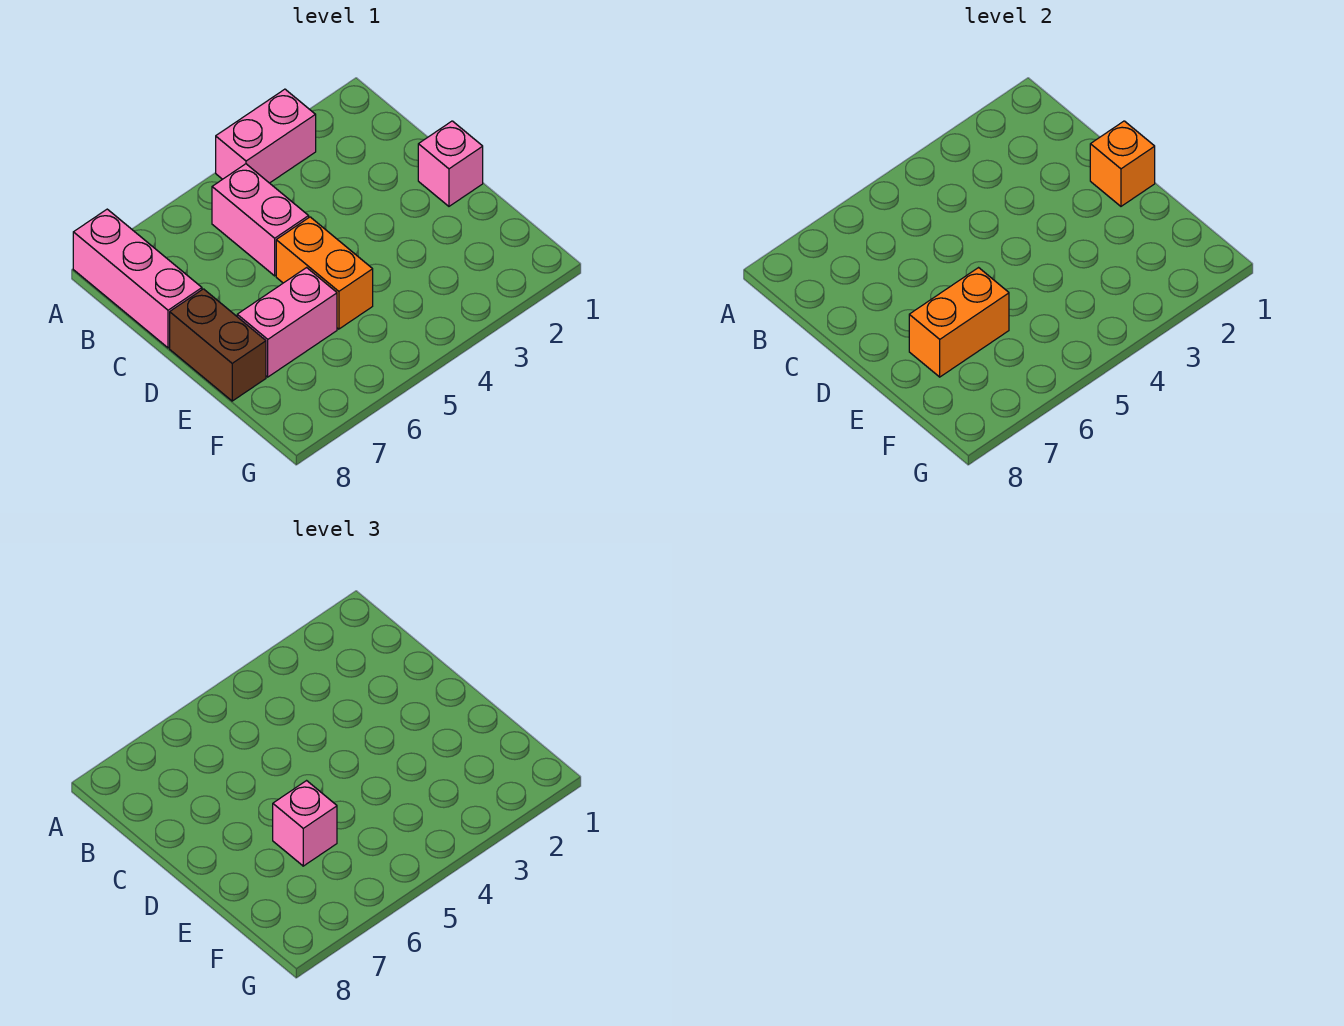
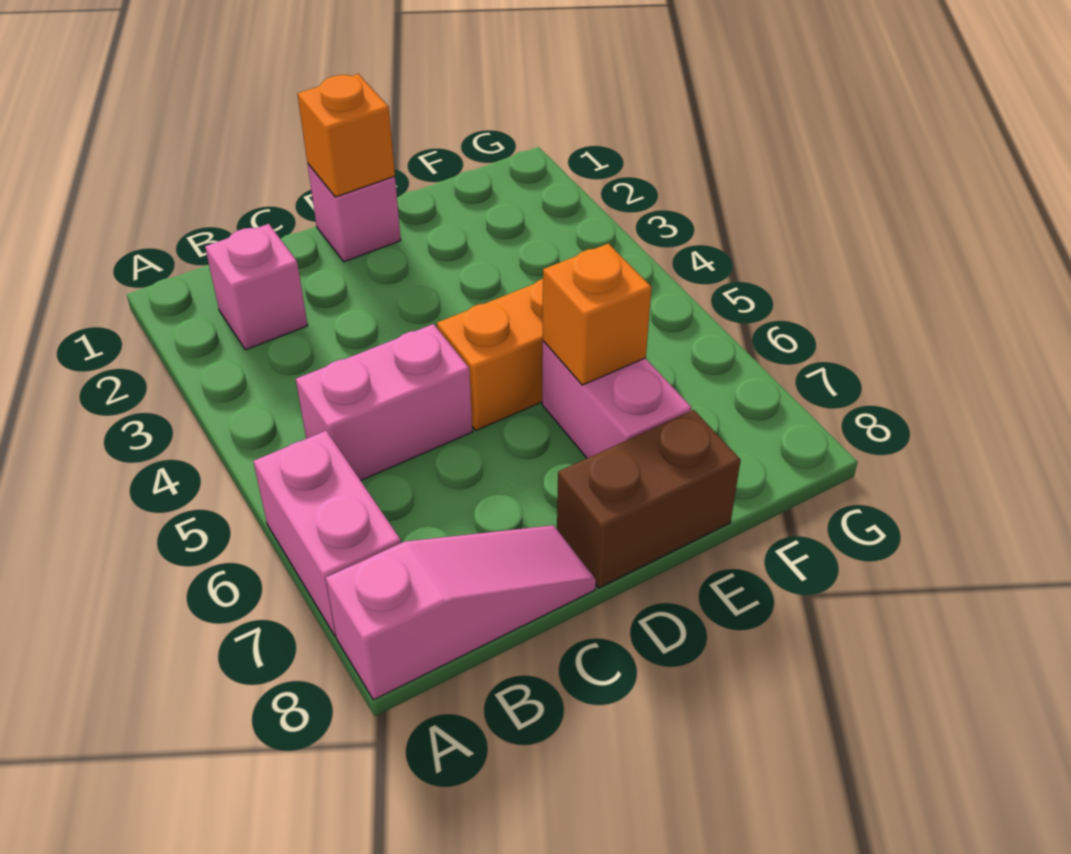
pink brick A3:A4 level 1 -> pink brick A6:A7 level 1
pink brick A8:C8 level 1 -> pink slope A8:C8 level 1 top A
orange brick E6:E7 level 2 -> orange brick E6 level 2
pink brick E6 level 3 -> pink brick B2 level 1

